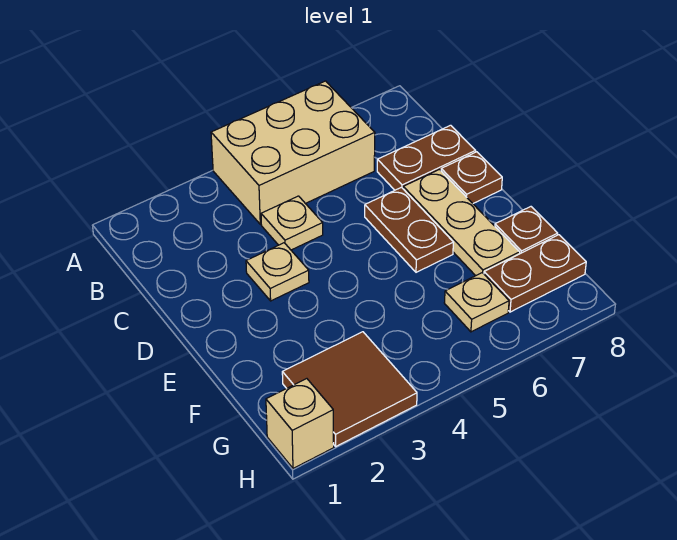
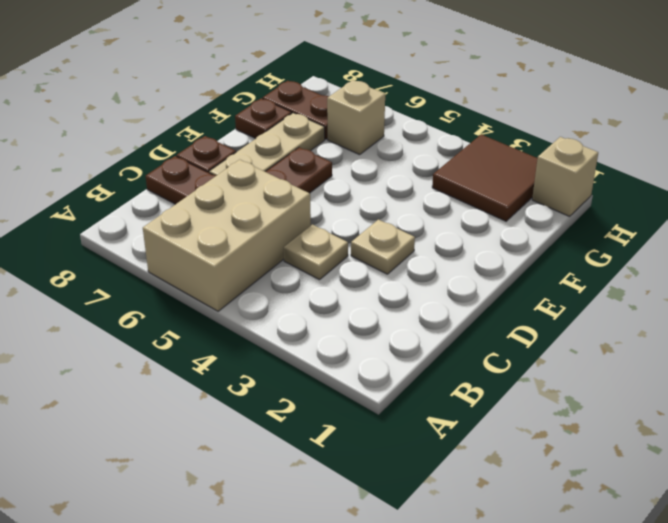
tan brick A4:B6 level 1 -> tan brick A5:C6 level 1
tan plate G6 level 1 -> tan brick G6 level 1

